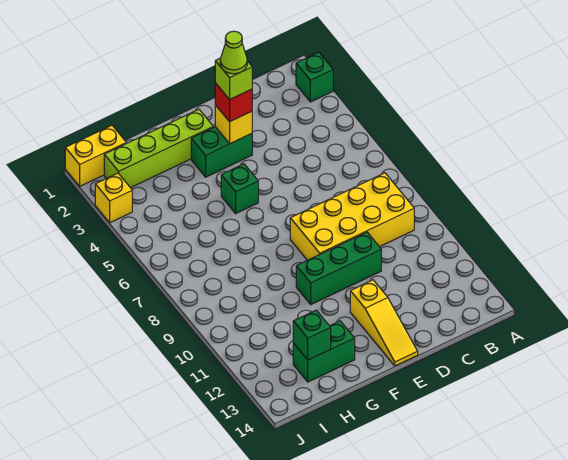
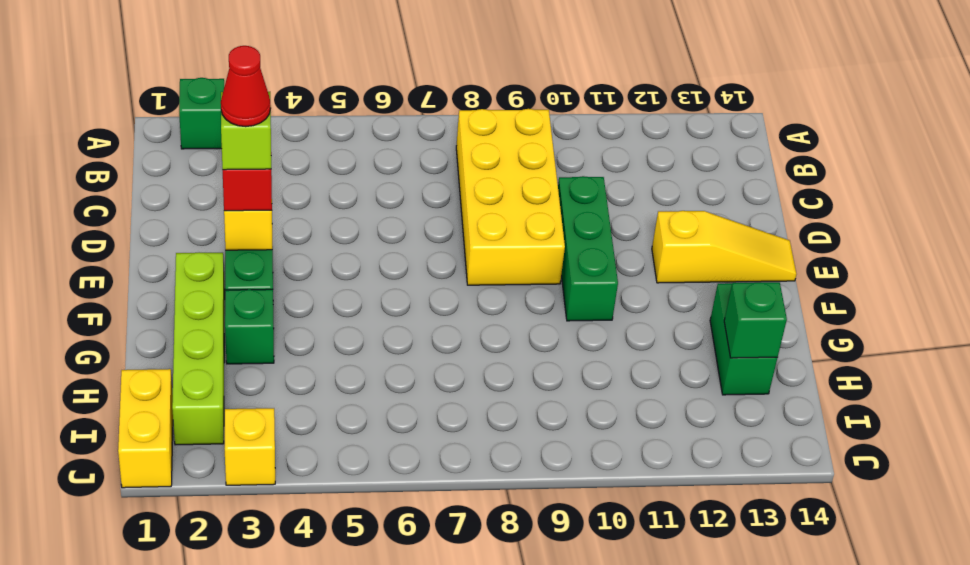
lime cone E3 level 5 -> red cone E3 level 5
green brick F5 level 1 -> green brick G3 level 1

